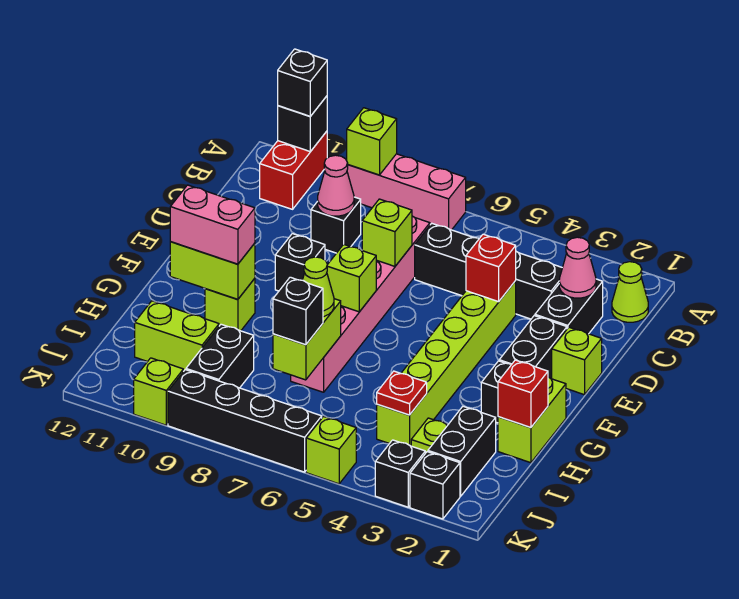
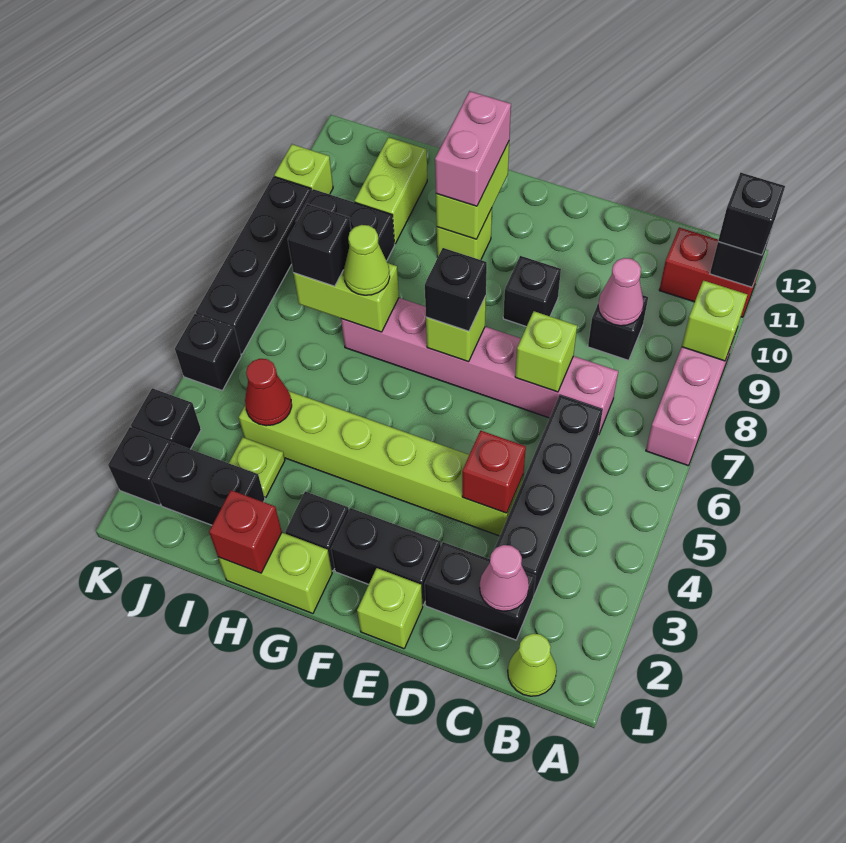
none -> black brick F7 level 3
red plate I4 level 2 -> red cone I4 level 2
lime brick K5 level 1 -> black brick K5 level 1

